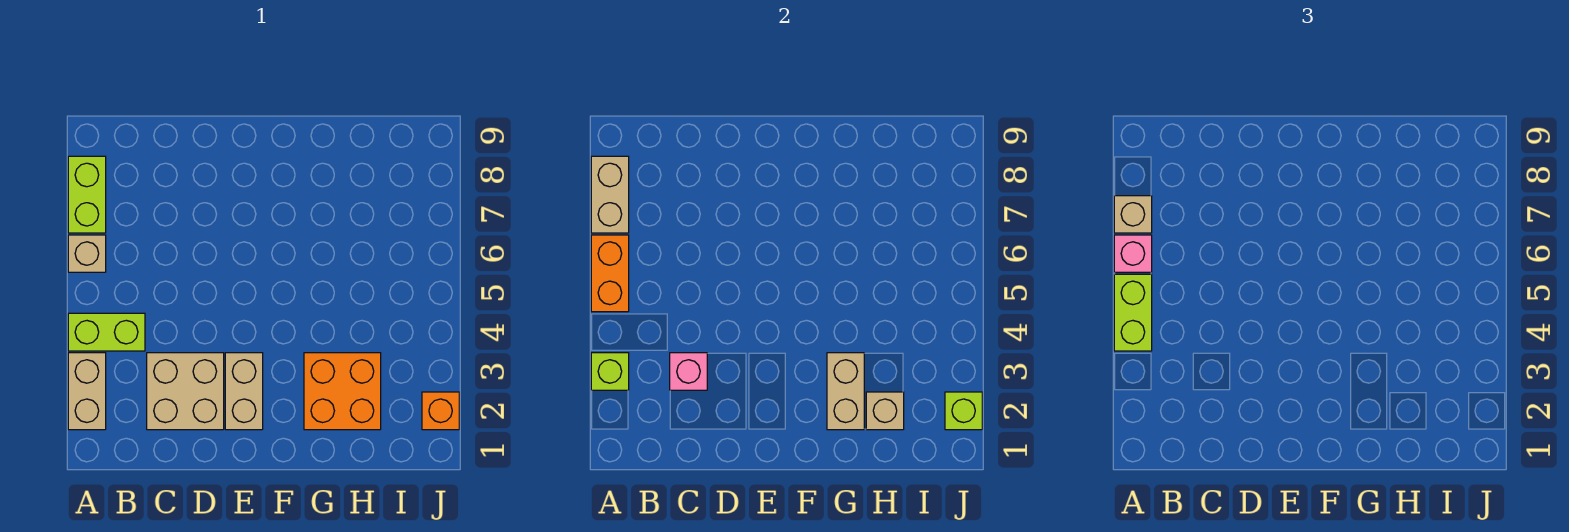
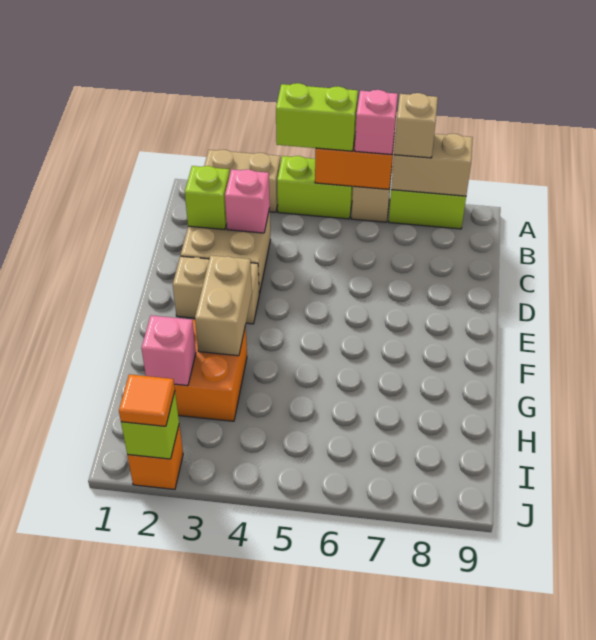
lime brick A3 level 2 -> lime brick C2 level 2
lime brick A4:B4 level 1 -> lime brick A4:A5 level 1
tan brick G2:G3 level 2 -> tan brick F3:G3 level 2
tan brick H2 level 2 -> pink brick H2 level 2
none -> orange tile J2 level 3

